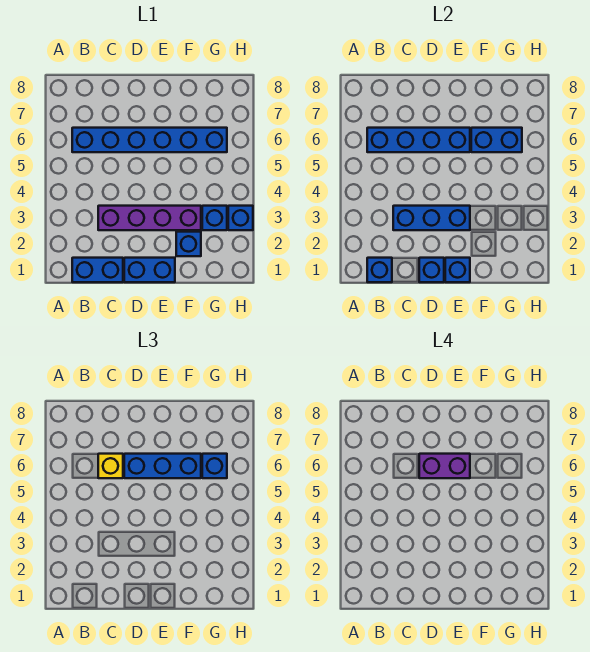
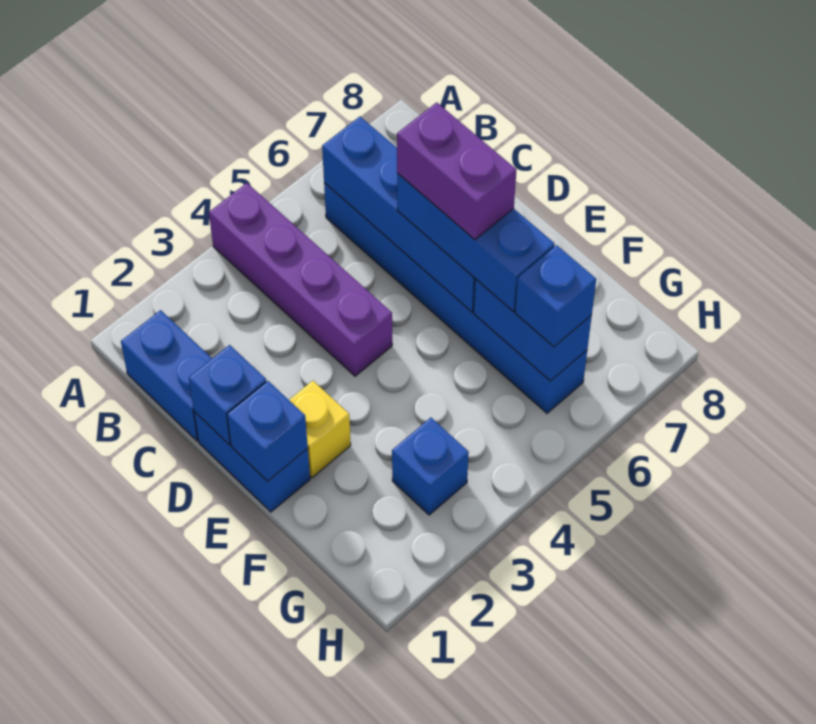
blue brick B1 level 2 -> none
purple brick C3:F3 level 1 -> purple brick A4:D4 level 1
blue brick C3:E3 level 2 -> none
yellow brick C6 level 3 -> yellow brick E2 level 1
blue brick F2 level 1 -> none
blue brick H3 level 1 -> none

